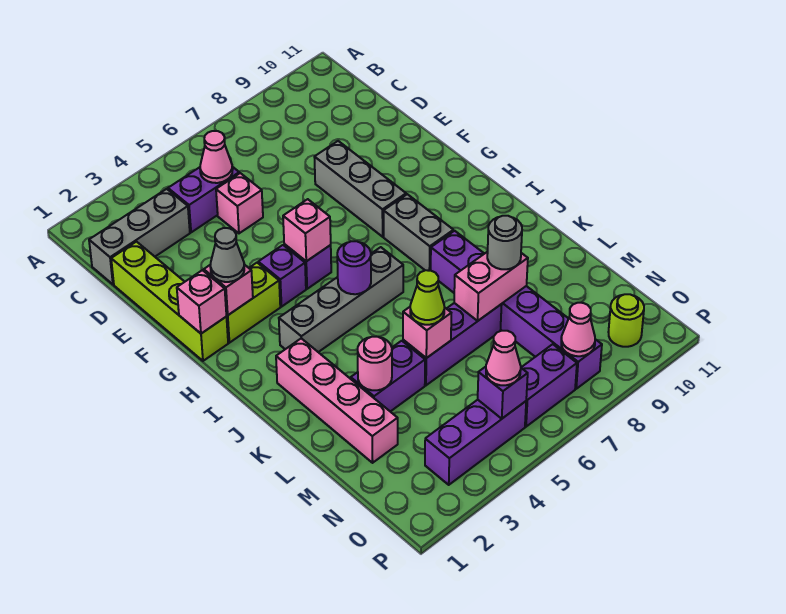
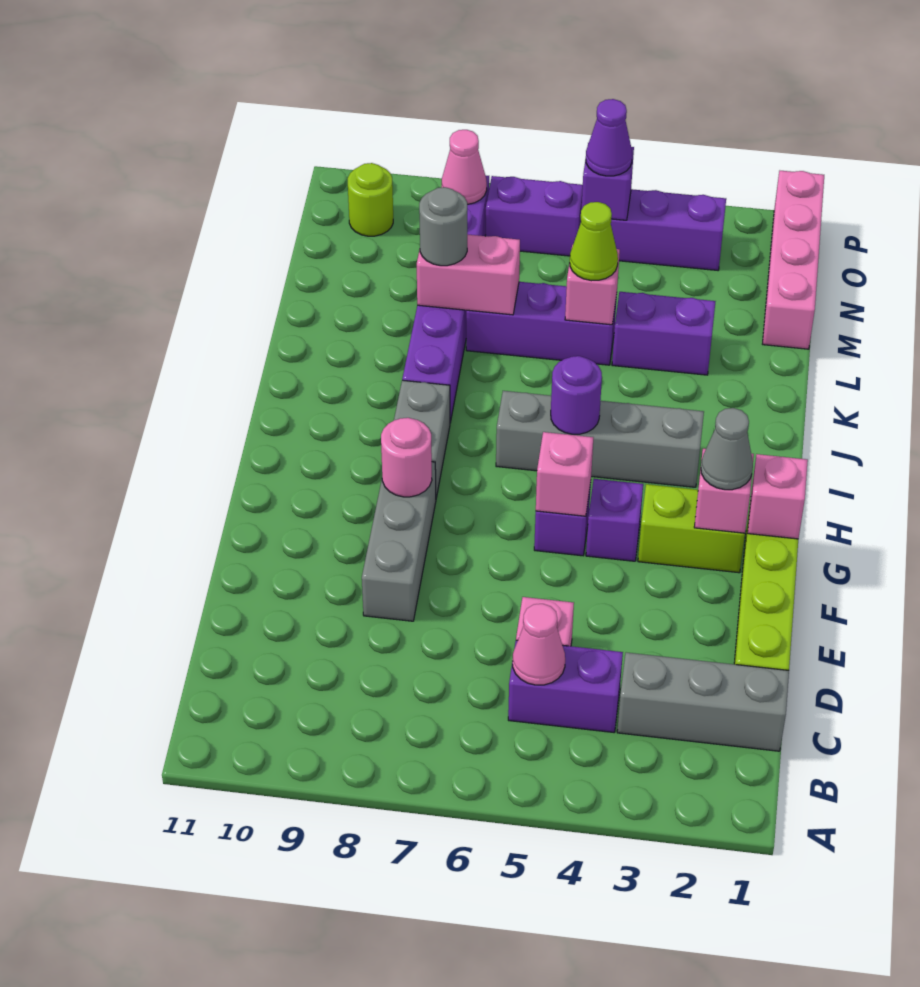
pink brick J2:M2 level 1 -> pink brick M1:P1 level 1
pink round brick L3 level 2 -> pink round brick G8 level 2
pink cone O5 level 3 -> purple cone O5 level 3

